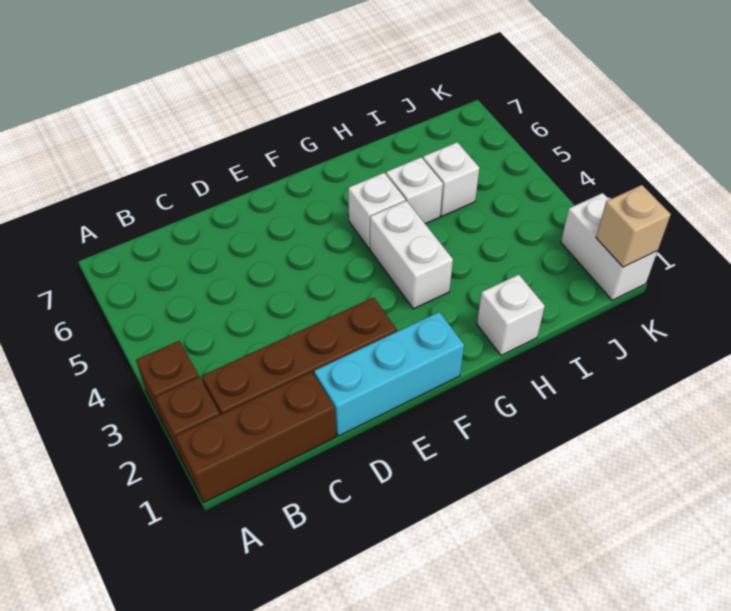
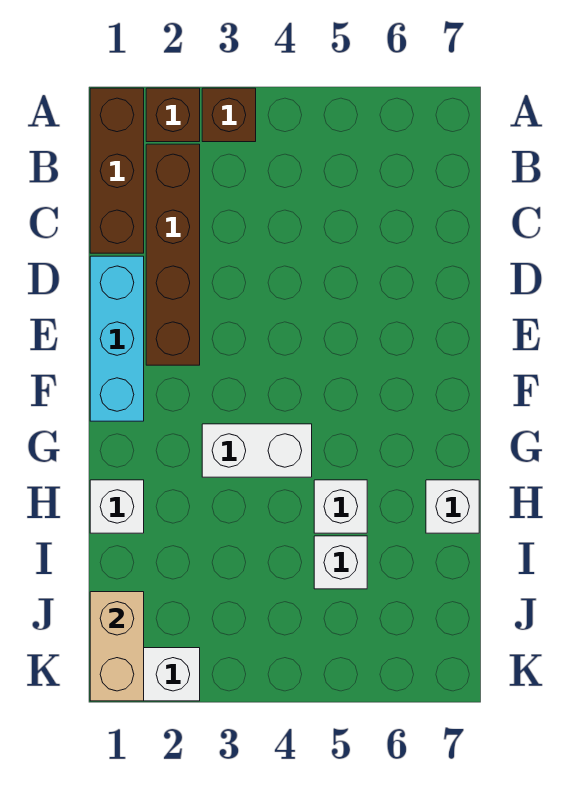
white brick G5 level 1 -> white brick H7 level 1
tan brick K1 level 2 -> tan brick J1:K1 level 2

